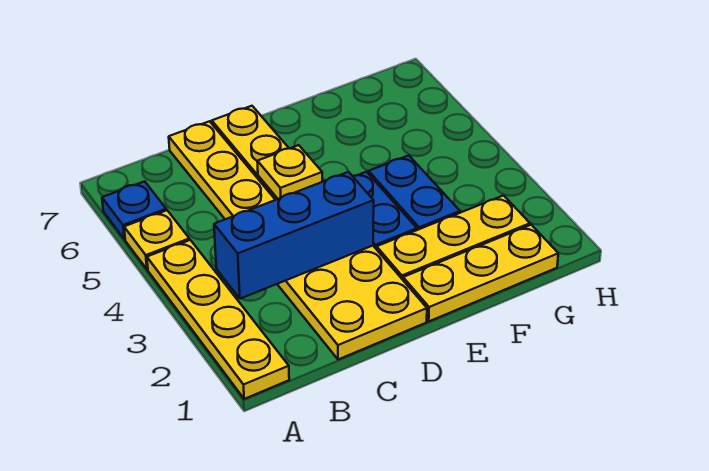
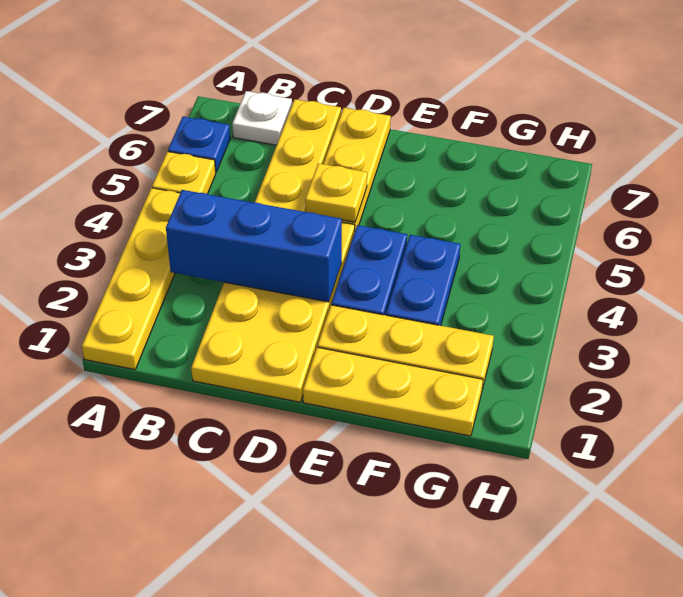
none -> white plate B7 level 1

